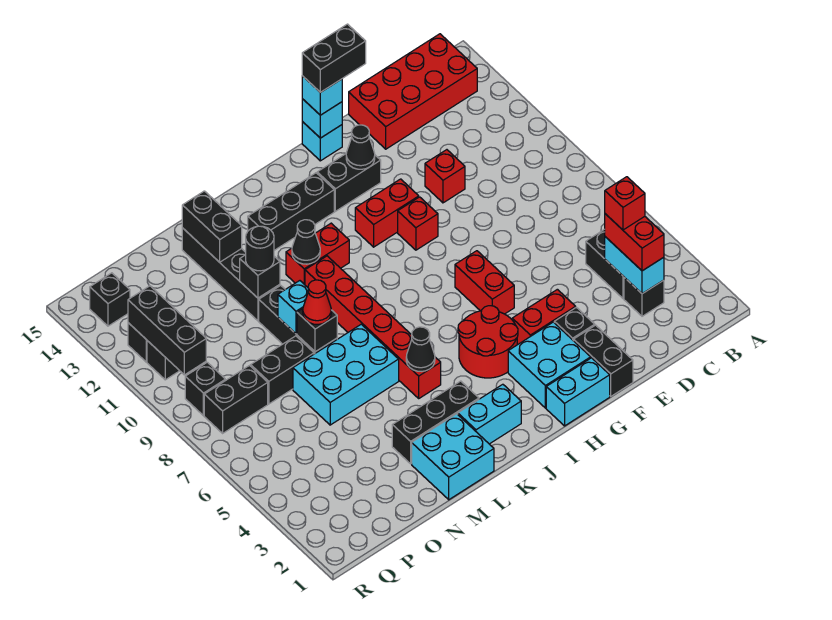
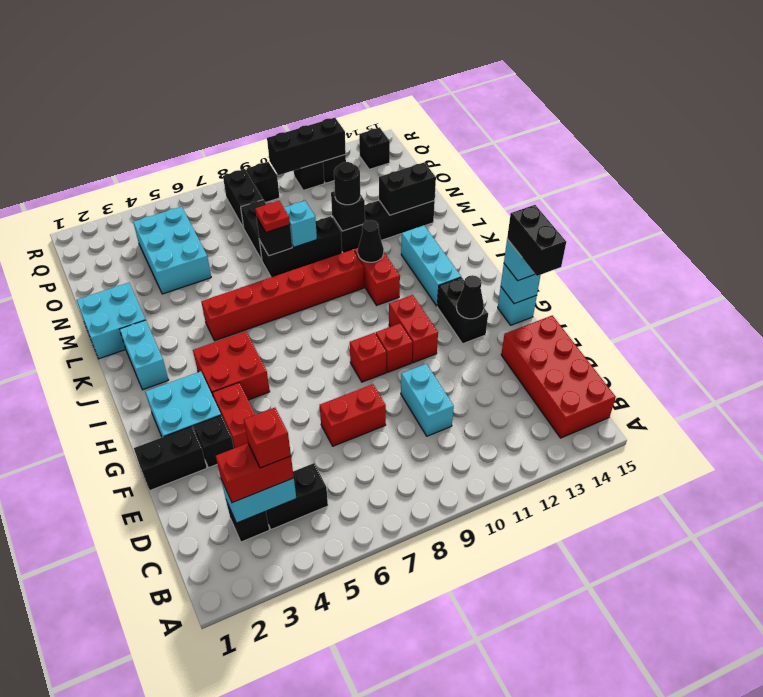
red brick E11 level 1 -> red brick G9 level 1
cyan brick G1:H1 level 1 -> cyan brick D10:E10 level 1
red brick G6:G7 level 1 -> red brick E7:E8 level 1
red round brick H4:I5 level 1 -> red brick H4:I5 level 1
black brick I13:K13 level 1 -> cyan brick I13:K13 level 1
black brick K3:M3 level 1 -> none
black cone K5 level 2 -> none
cyan brick L6:N7 level 1 -> cyan brick N4:P5 level 1
red cone M8 level 3 -> red plate M8 level 3

